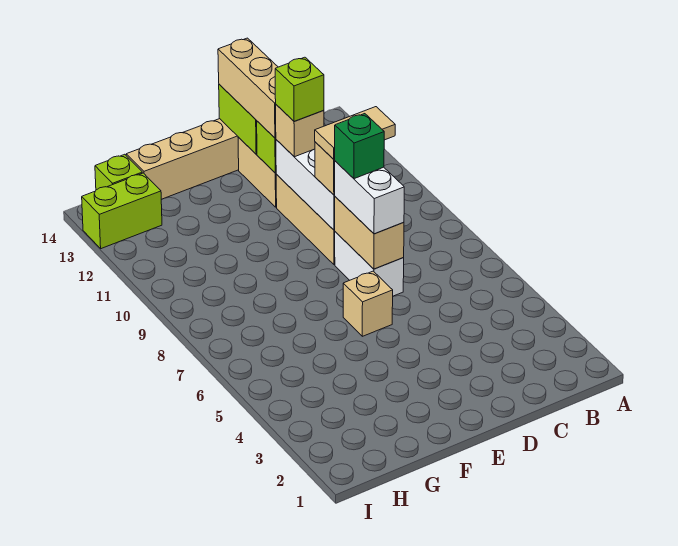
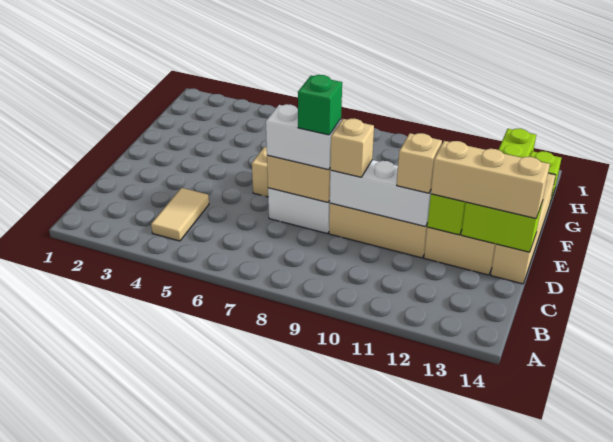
tan tile C9:D9 level 4 -> tan tile B4:C4 level 1
lime brick D11 level 4 -> none

